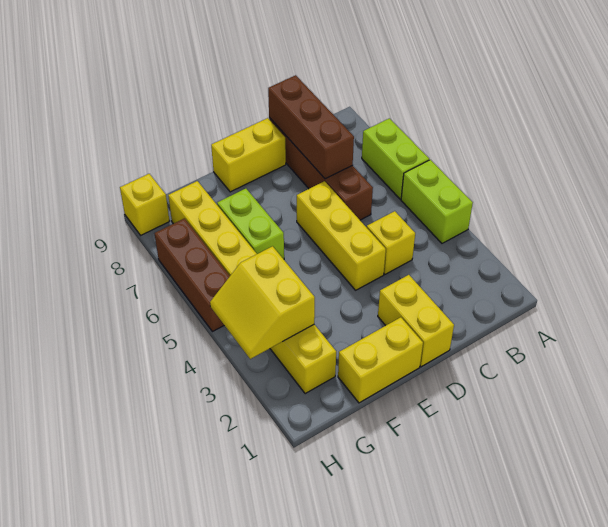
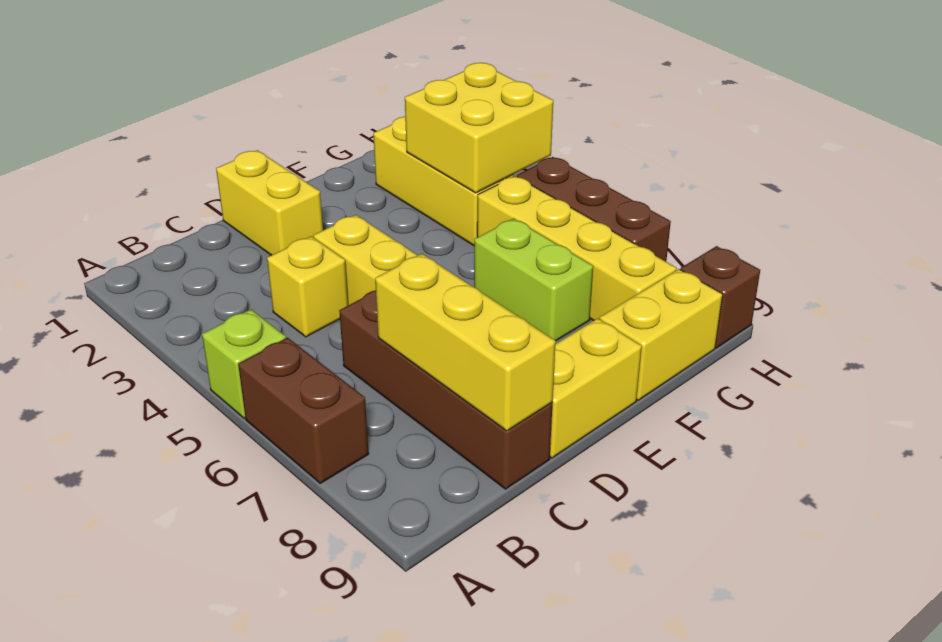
lime brick A4:A5 level 1 -> lime brick A5 level 1
lime brick A6:A7 level 1 -> brown brick A6:A7 level 1
brown brick C7:C9 level 2 -> yellow brick C7:C9 level 2
yellow brick E1:F1 level 1 -> yellow brick F9:G9 level 1
yellow slope G3:H4 level 2 top G -> yellow brick G3:H4 level 2
yellow brick H9 level 1 -> brown brick H9 level 1

